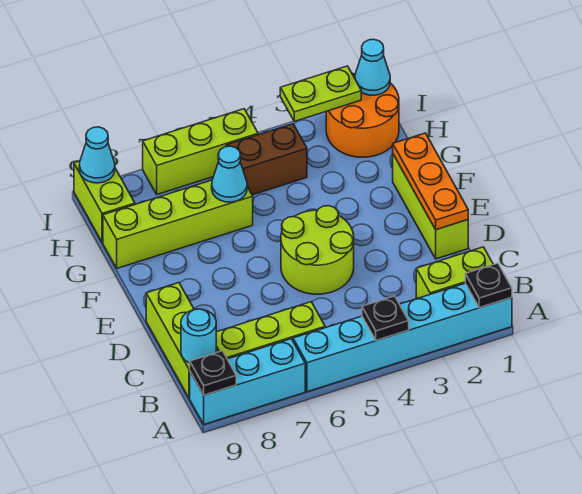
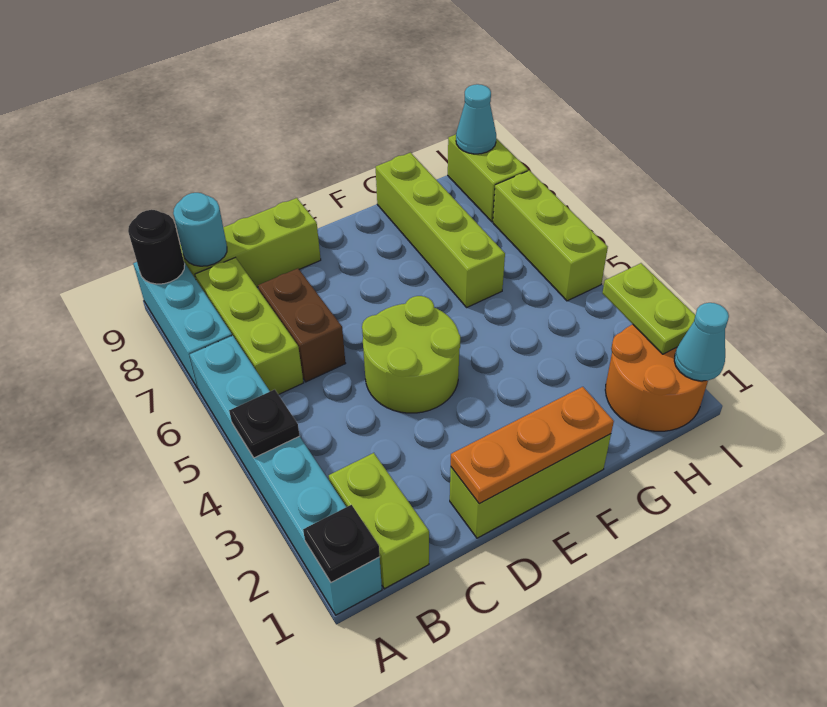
black plate A9 level 2 -> black round brick A9 level 2
cyan cone G6 level 2 -> none
brown brick H4:H5 level 1 -> brown brick C6:C7 level 1
lime brick H9:I9 level 1 -> lime brick I8:I9 level 1

